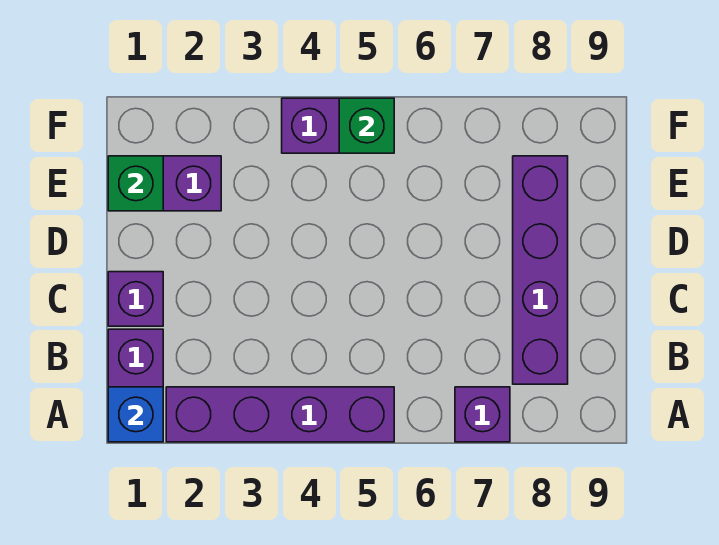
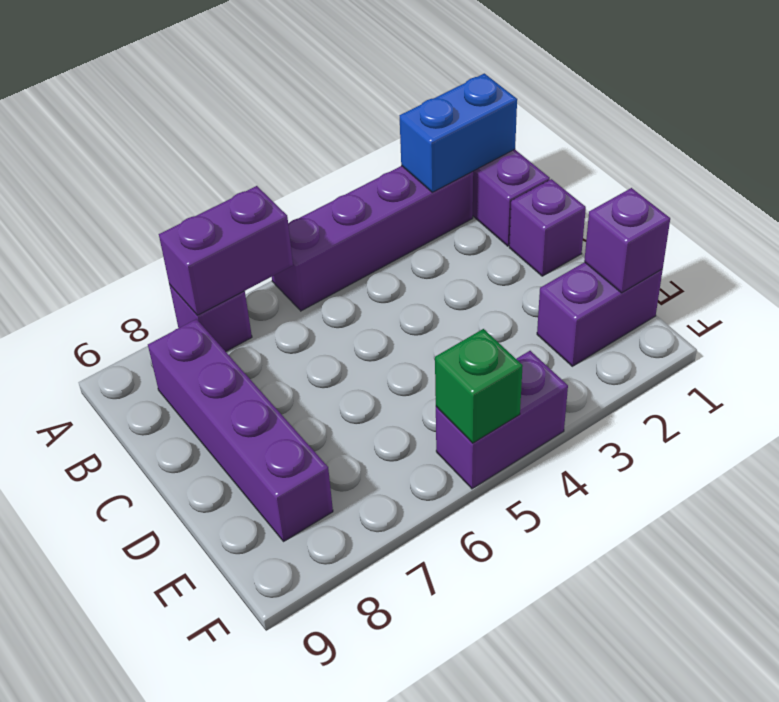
blue brick A1 level 2 -> blue brick A1:A2 level 2
none -> purple brick A6:A7 level 2
green brick E1 level 2 -> purple brick E1 level 2

